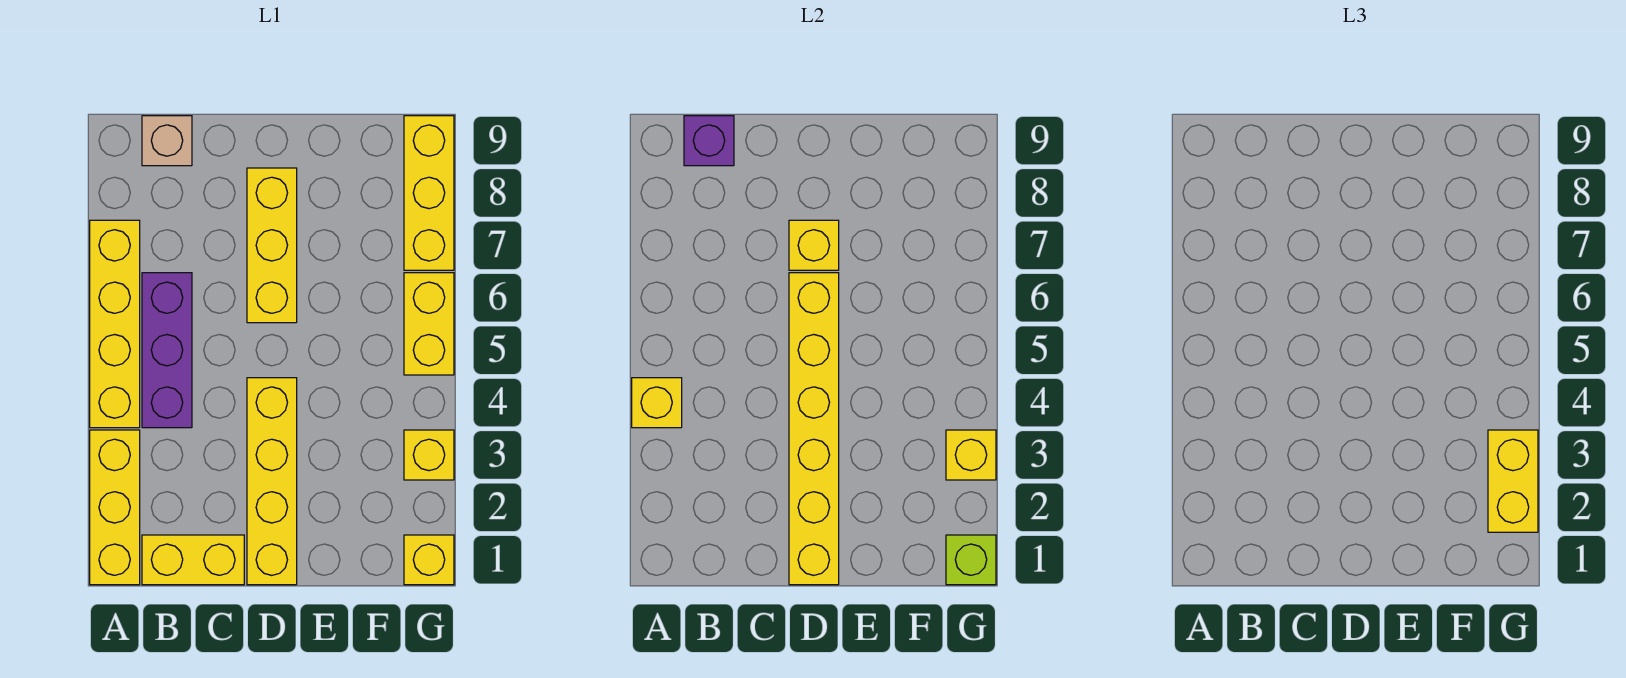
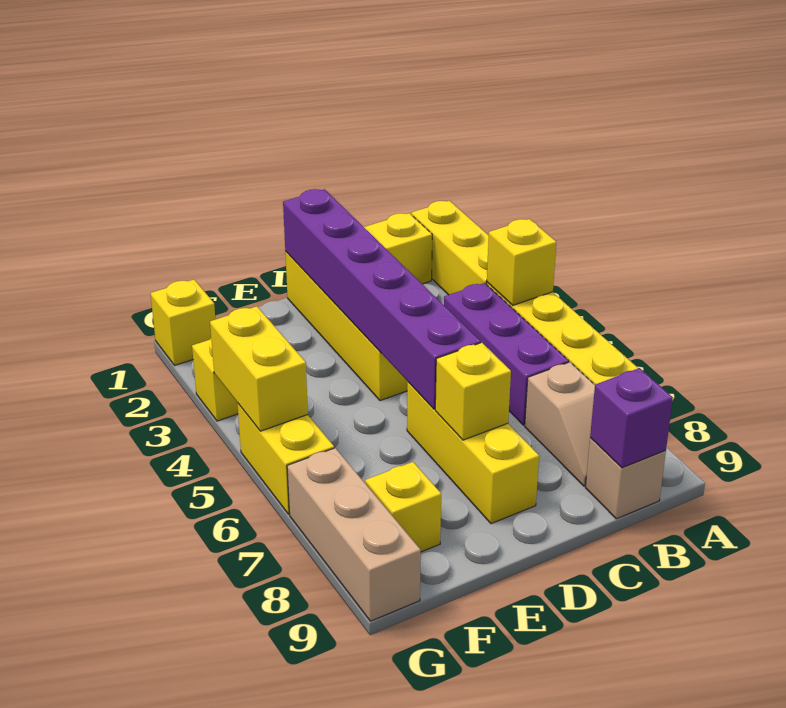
none -> tan slope B7:B8 level 1 top 7
yellow brick D1:D6 level 2 -> purple brick D1:D6 level 2
lime brick G1 level 2 -> none
yellow brick G2:G3 level 3 -> yellow brick G4:G5 level 2
yellow brick G3 level 2 -> yellow brick F8 level 1
yellow brick G7:G9 level 1 -> tan brick G7:G9 level 1

